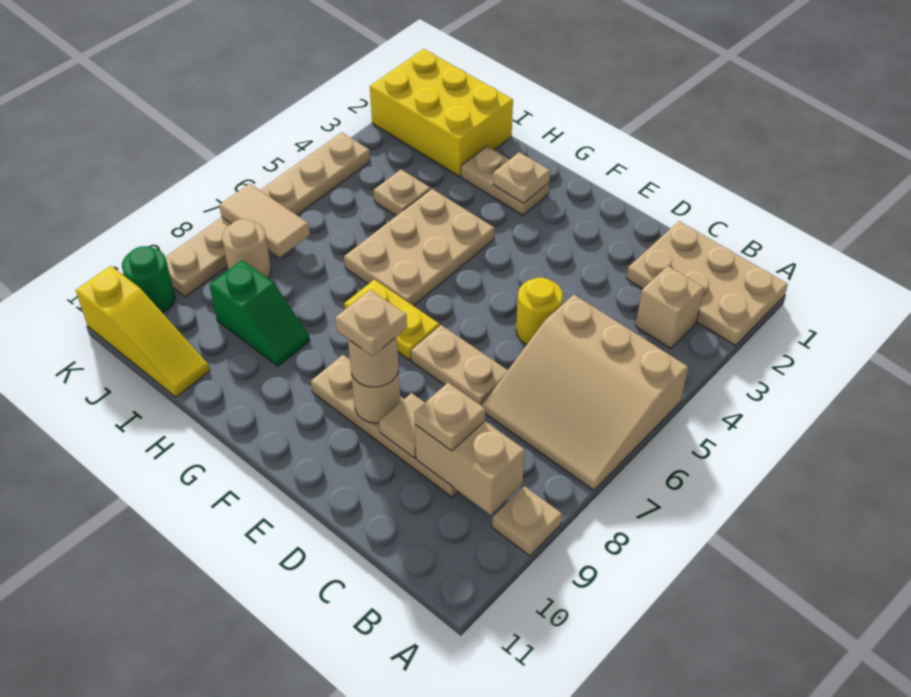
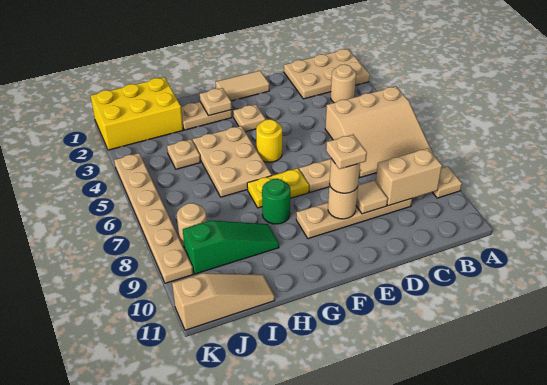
tan brick B3 level 1 -> tan round brick B3 level 1
tan plate C9 level 3 -> tan plate F3 level 1
yellow round brick D5 level 1 -> yellow round brick F5 level 1
green slope H9:I9 level 1 top I -> green slope H9:J9 level 1 top J
yellow slope I11:K11 level 1 top K -> tan slope I11:K11 level 1 top K
tan tile J7:K7 level 2 -> tan tile E1:F1 level 1
green round brick K10 level 1 -> green round brick G8 level 1

